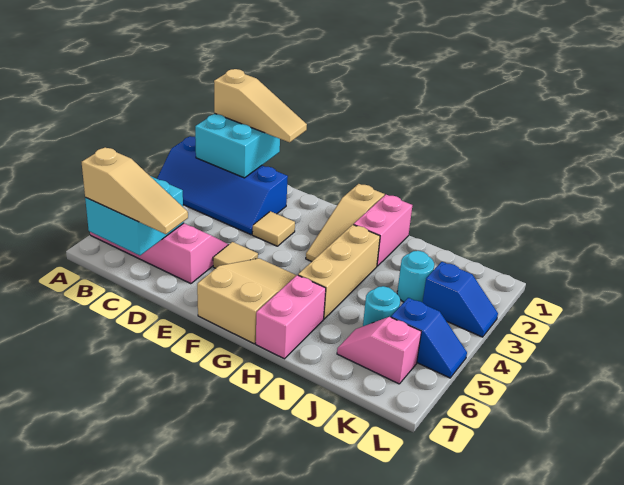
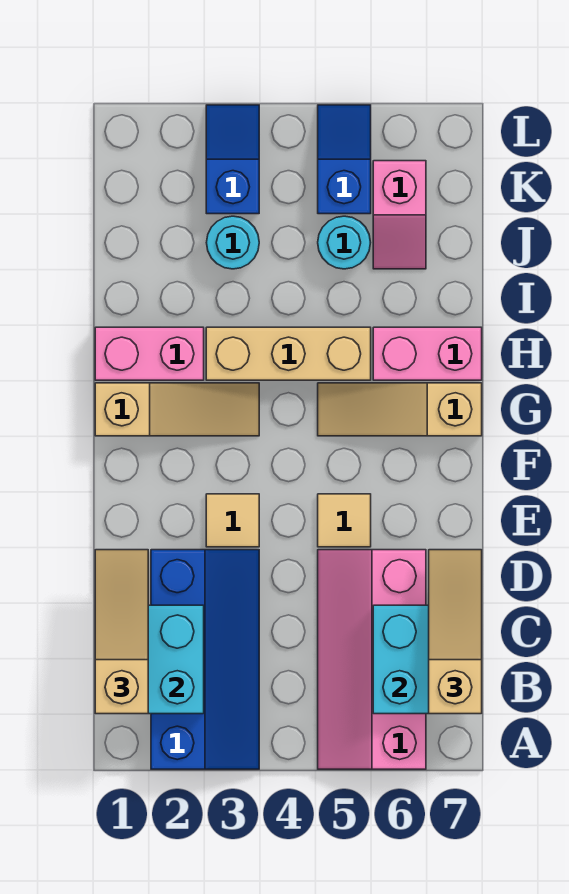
tan slope F5:G7 level 1 top 7 -> tan slope G5:G7 level 1 top 7

